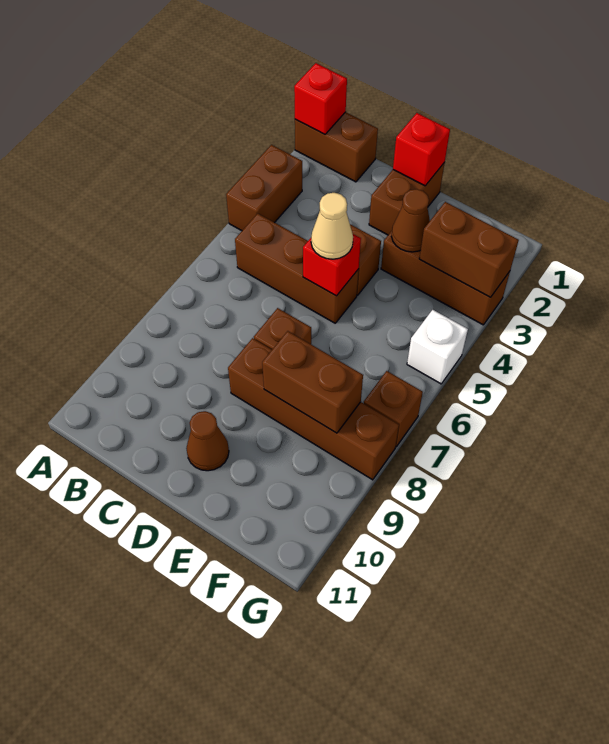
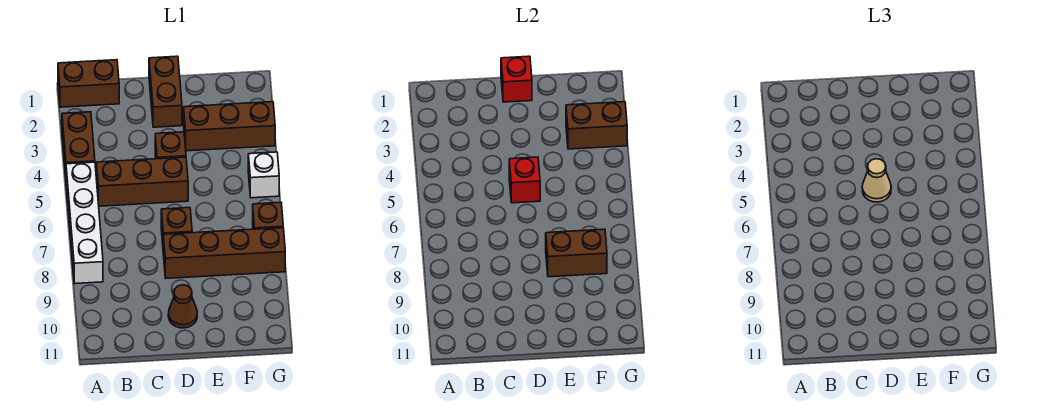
red brick A1 level 2 -> none
none -> white brick A5:A8 level 1
brown cone E3 level 2 -> none

